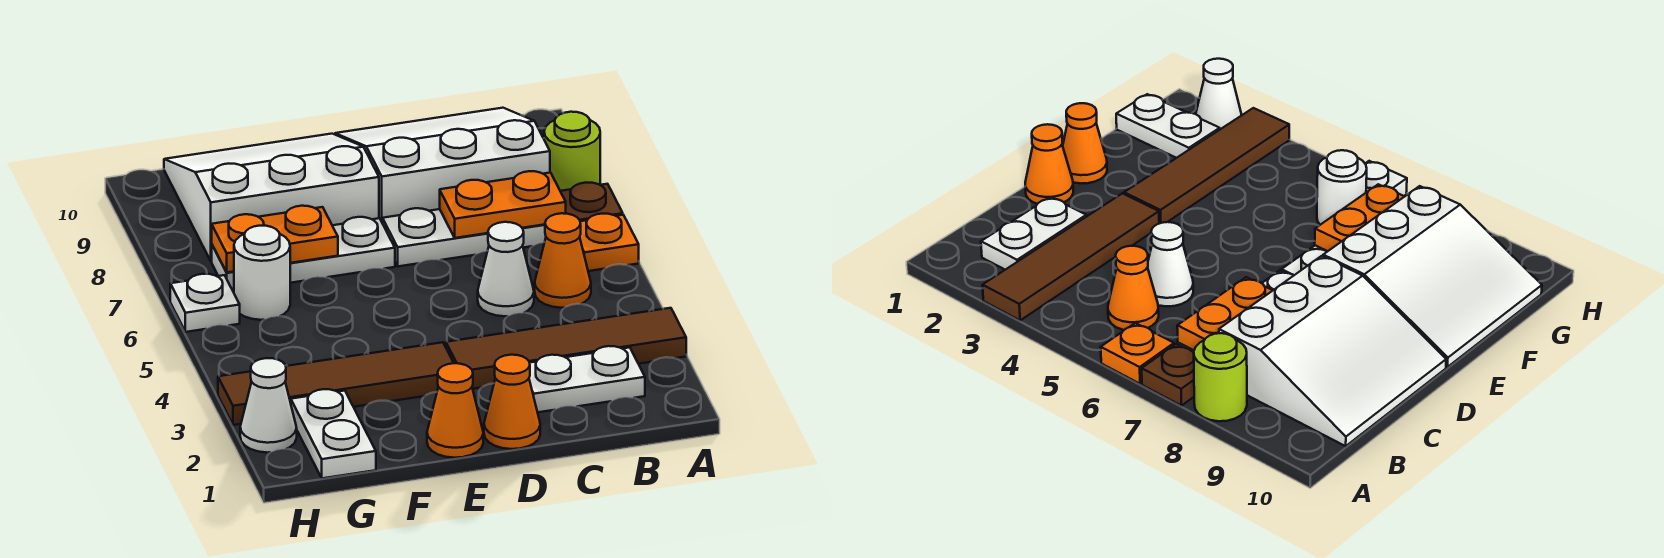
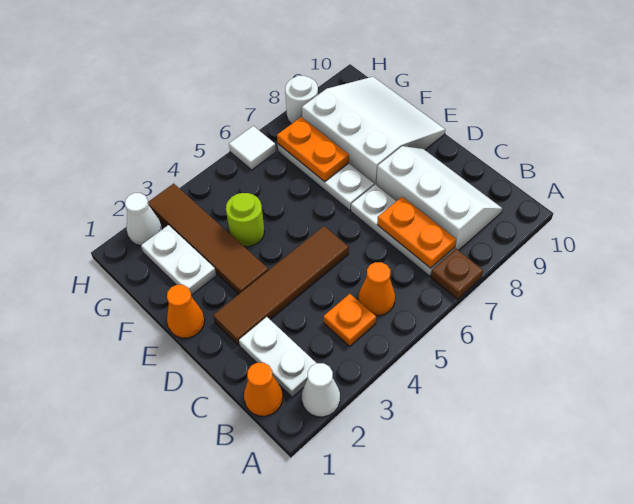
brown tile A3:D3 level 1 -> brown tile D2:D5 level 1
orange plate A6 level 1 -> orange plate B4 level 1
lime round brick A8 level 1 -> lime round brick F4 level 1
white slope B8:D10 level 1 top 8 -> white slope B8:D9 level 1 top 8
white cone C5 level 1 -> white cone A2 level 1
orange cone D1 level 1 -> orange cone B1 level 1
white plate G1:G2 level 1 -> white plate F2:G2 level 1
white round brick G6 level 1 -> white round brick H8 level 1
white plate H6 level 1 -> white tile H6 level 1

